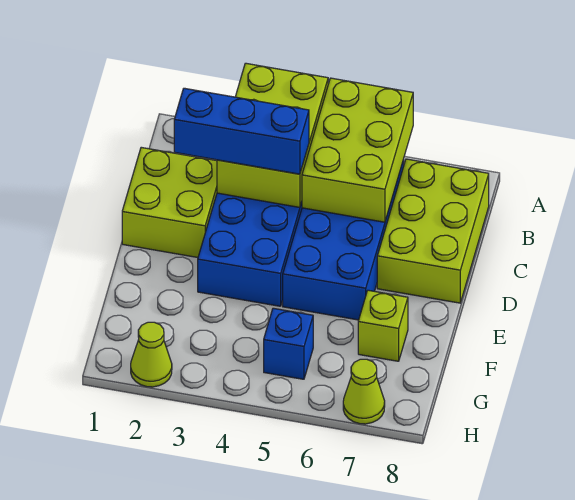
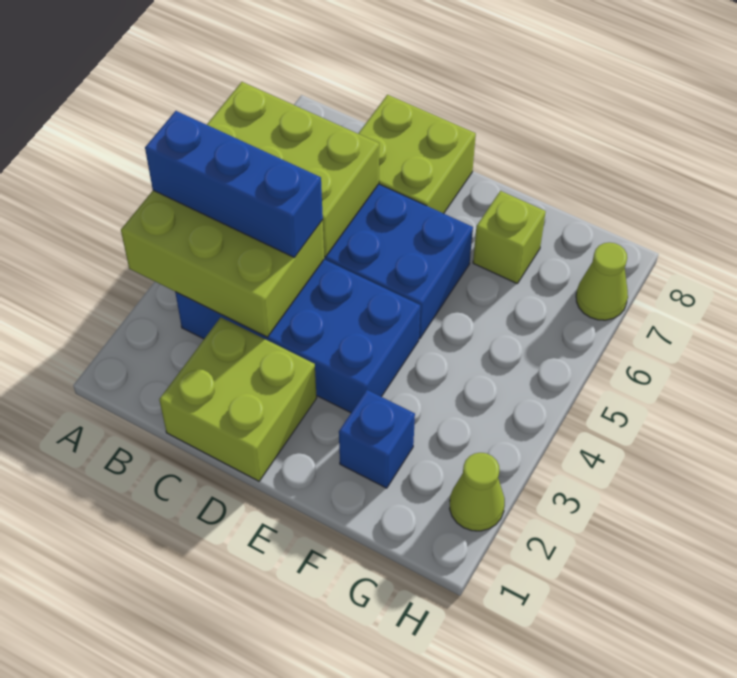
lime brick B7:D8 level 1 -> lime brick C7:D8 level 1
blue brick C2:C4 level 3 -> blue brick A4:C4 level 3
blue brick G5 level 1 -> blue brick F2 level 1

